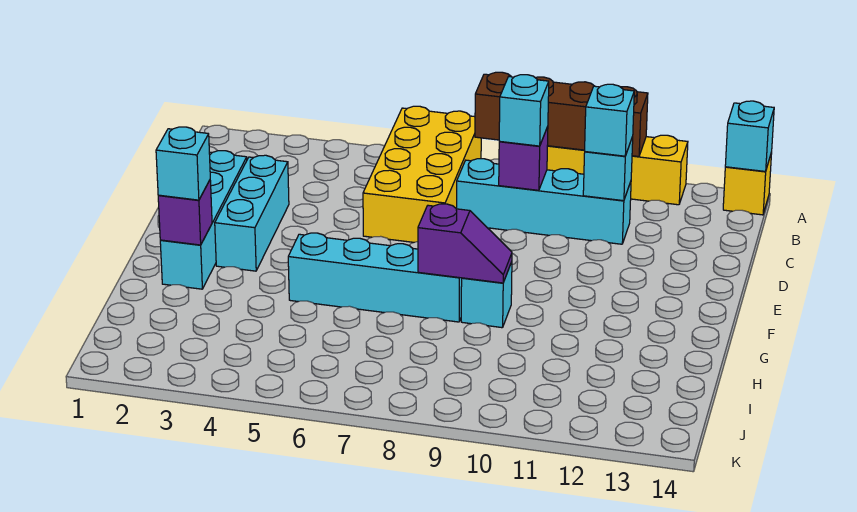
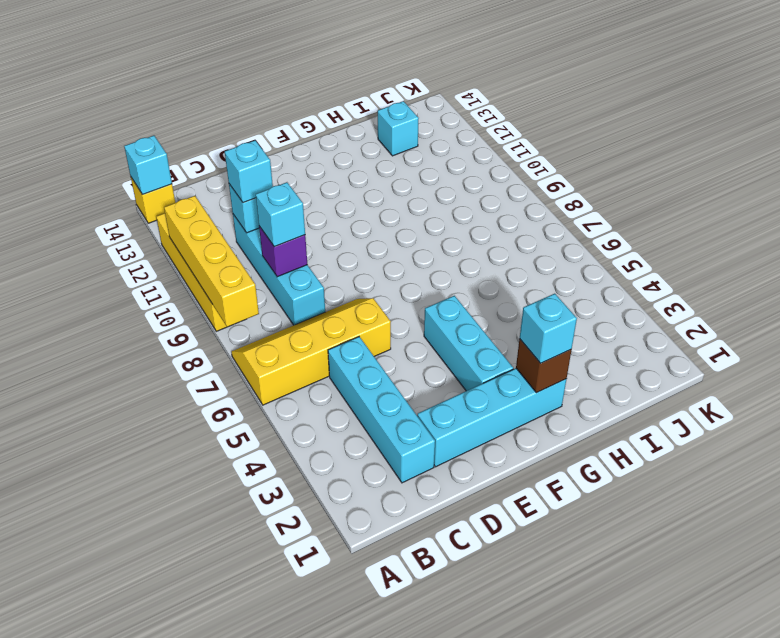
yellow brick A6:D7 level 1 -> yellow slope A6:D7 level 1 top 6
brown brick A8:A11 level 2 -> yellow brick A8:A11 level 2
cyan brick D3:F3 level 1 -> cyan brick F3:F5 level 1
purple brick G2 level 2 -> brown brick G2 level 2
cyan brick G5:G8 level 1 -> cyan brick C2:C5 level 1
purple slope G8:G9 level 2 top 8 -> none
cyan brick G9 level 1 -> cyan brick I13 level 1

